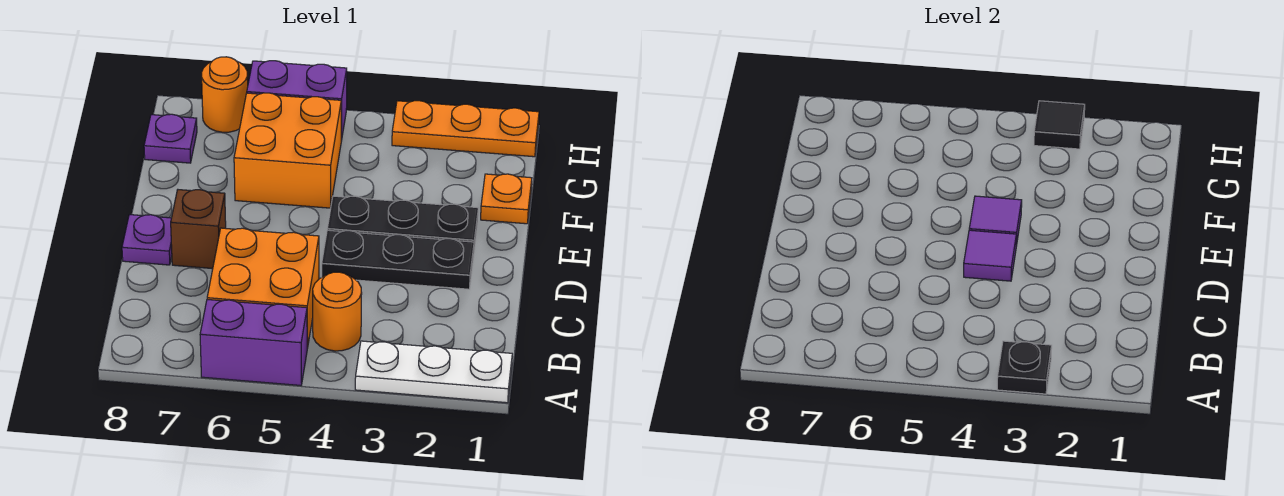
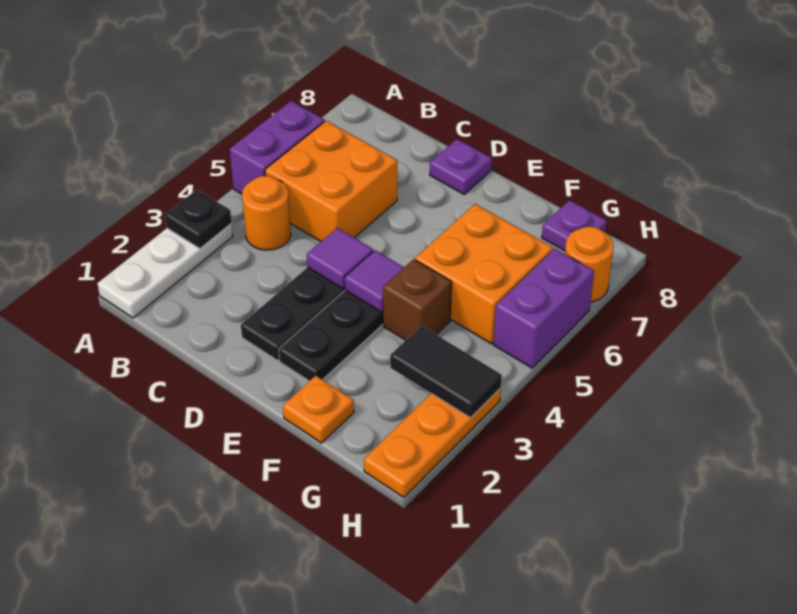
brown brick D7 level 1 -> brown brick F4 level 1
black tile H3 level 2 -> black tile G3:H3 level 2

